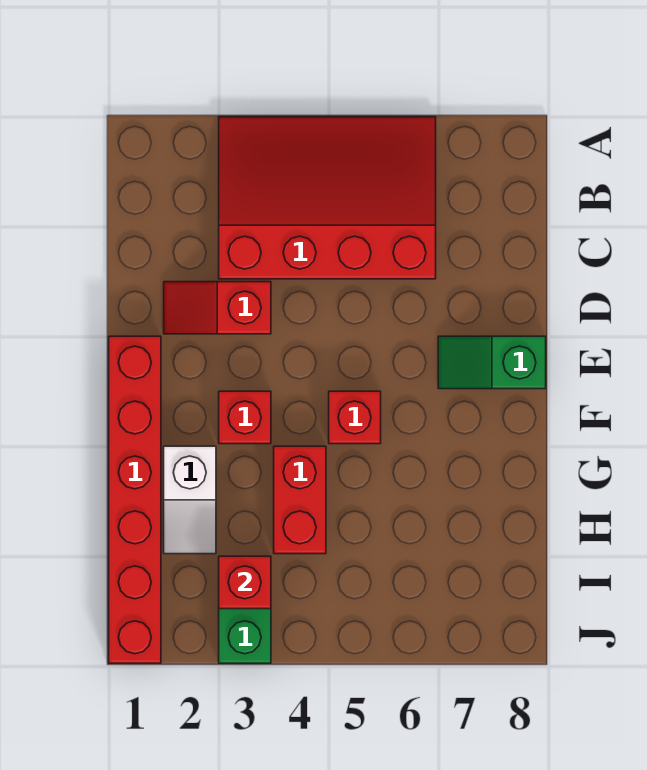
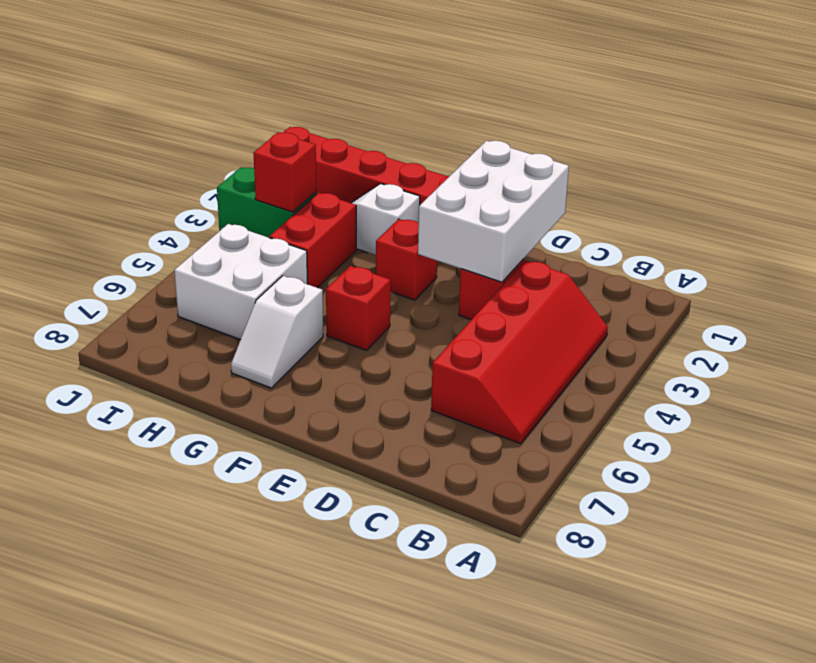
red slope A3:C6 level 1 top C -> red slope B3:C6 level 1 top C
none -> white brick D1:E3 level 2
green slope E7:E8 level 1 top 8 -> none
red brick G4:H4 level 1 -> red brick H3:H4 level 1
none -> white slope G6:G7 level 1 top 6
none -> white brick H5:I6 level 1

